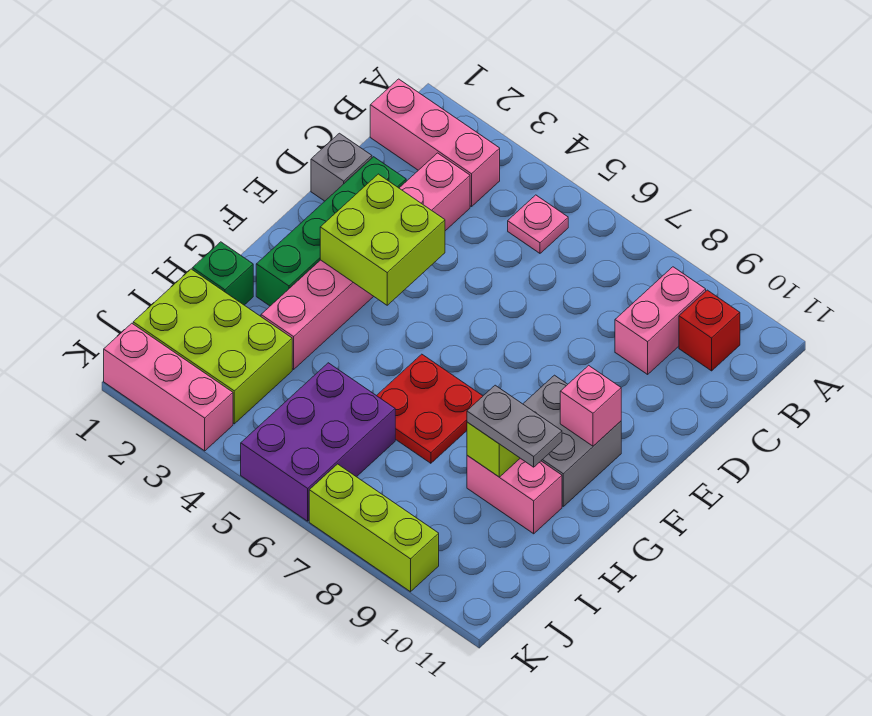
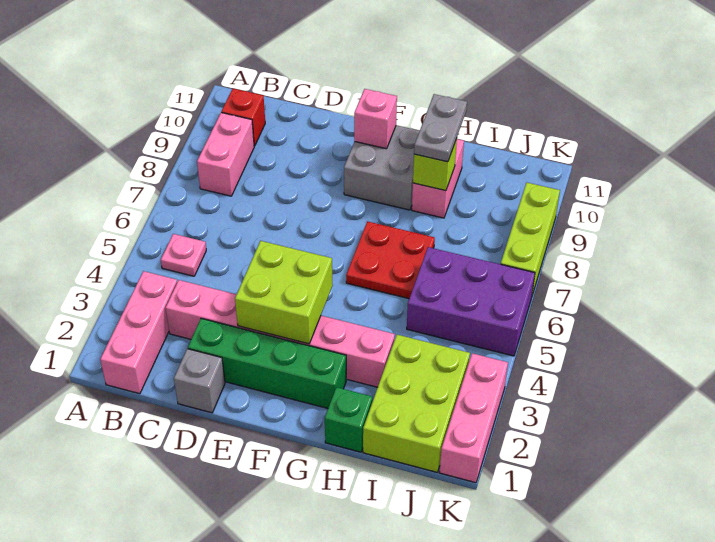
pink brick B9:C9 level 1 -> pink brick B8:B9 level 1

